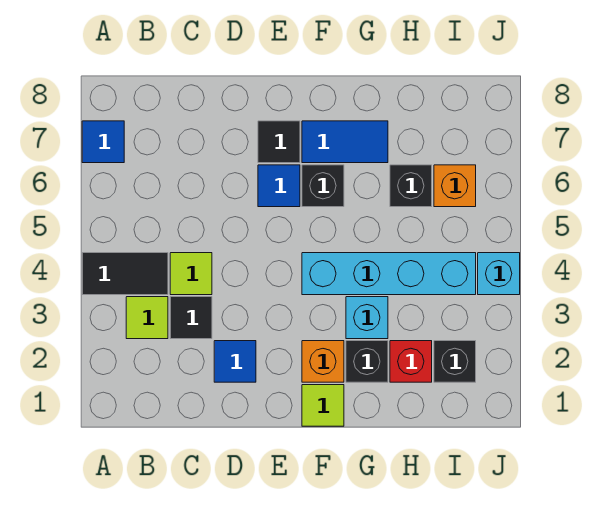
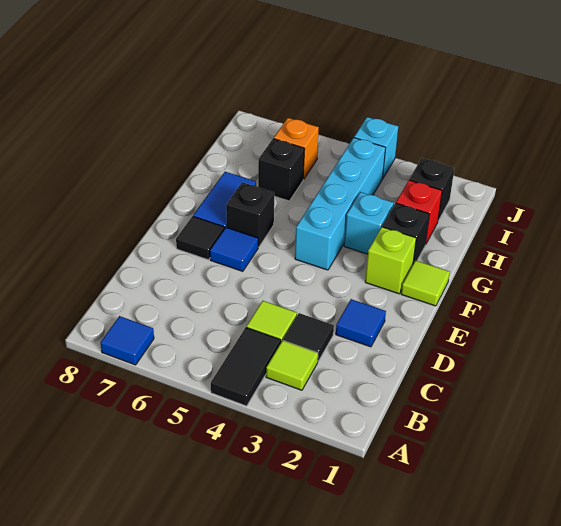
orange brick F2 level 1 -> lime brick F2 level 1

